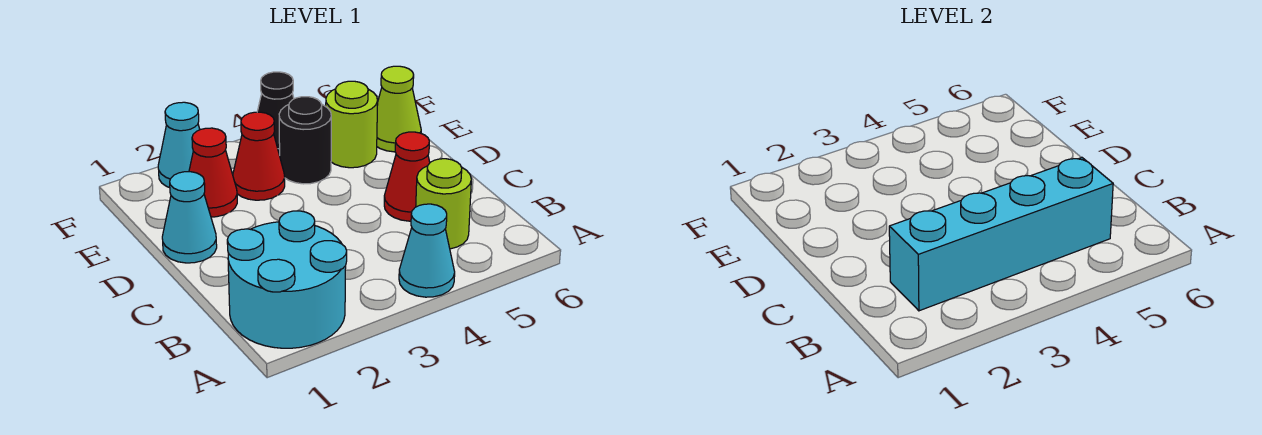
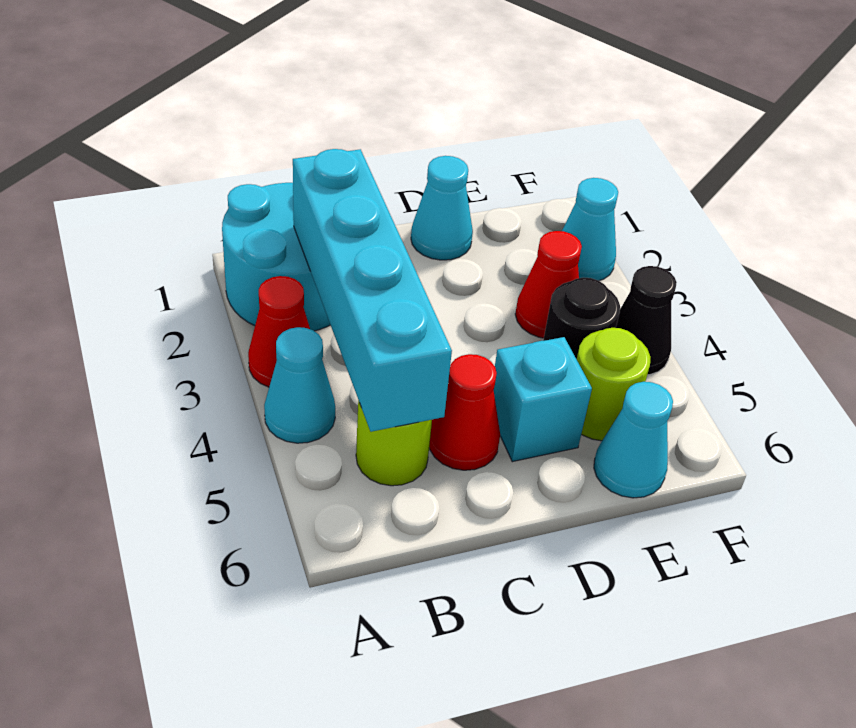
none -> cyan brick D5 level 1
red cone E2 level 1 -> red cone A3 level 1
lime cone E6 level 1 -> cyan cone E6 level 1

